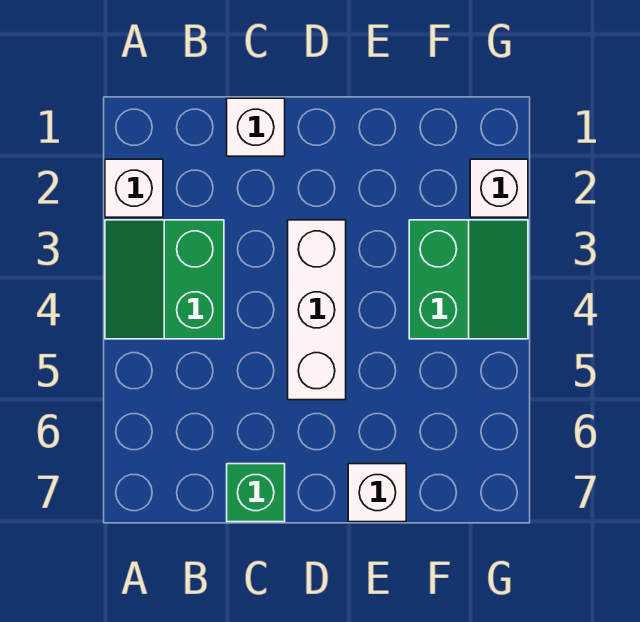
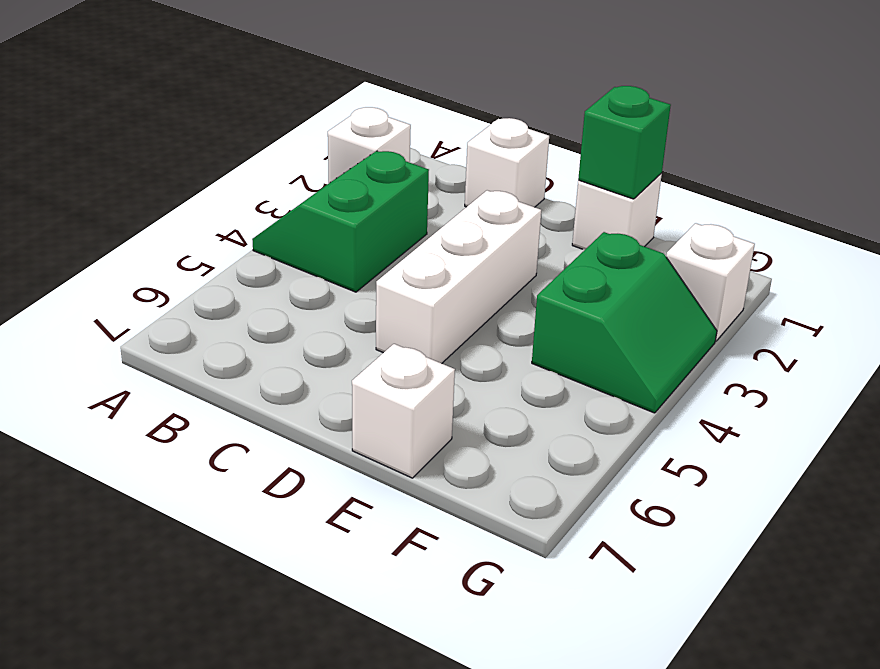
green brick C7 level 1 -> green brick E1 level 2
none -> white brick E1 level 1

